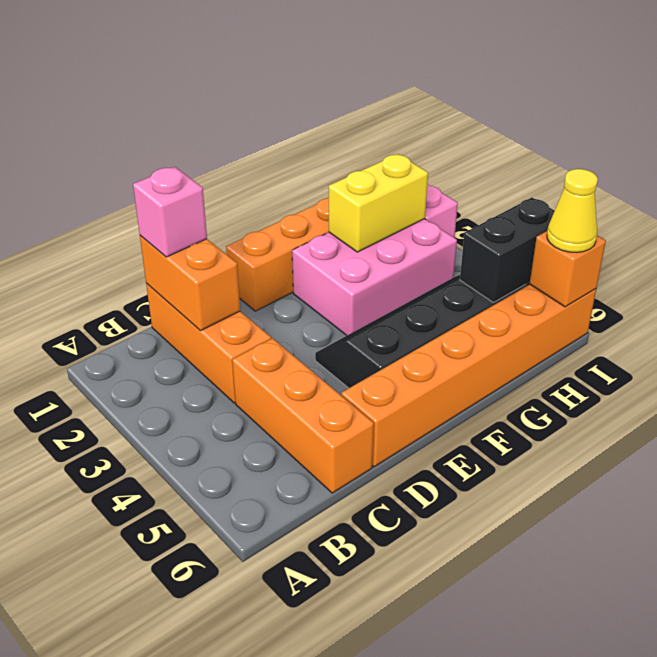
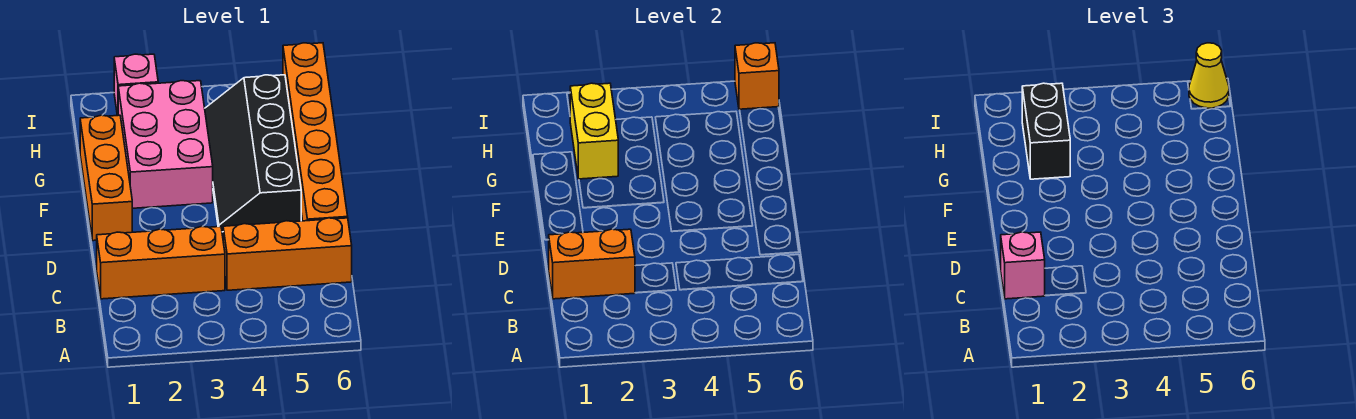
black brick H5:I5 level 2 -> black brick G2:H2 level 3

